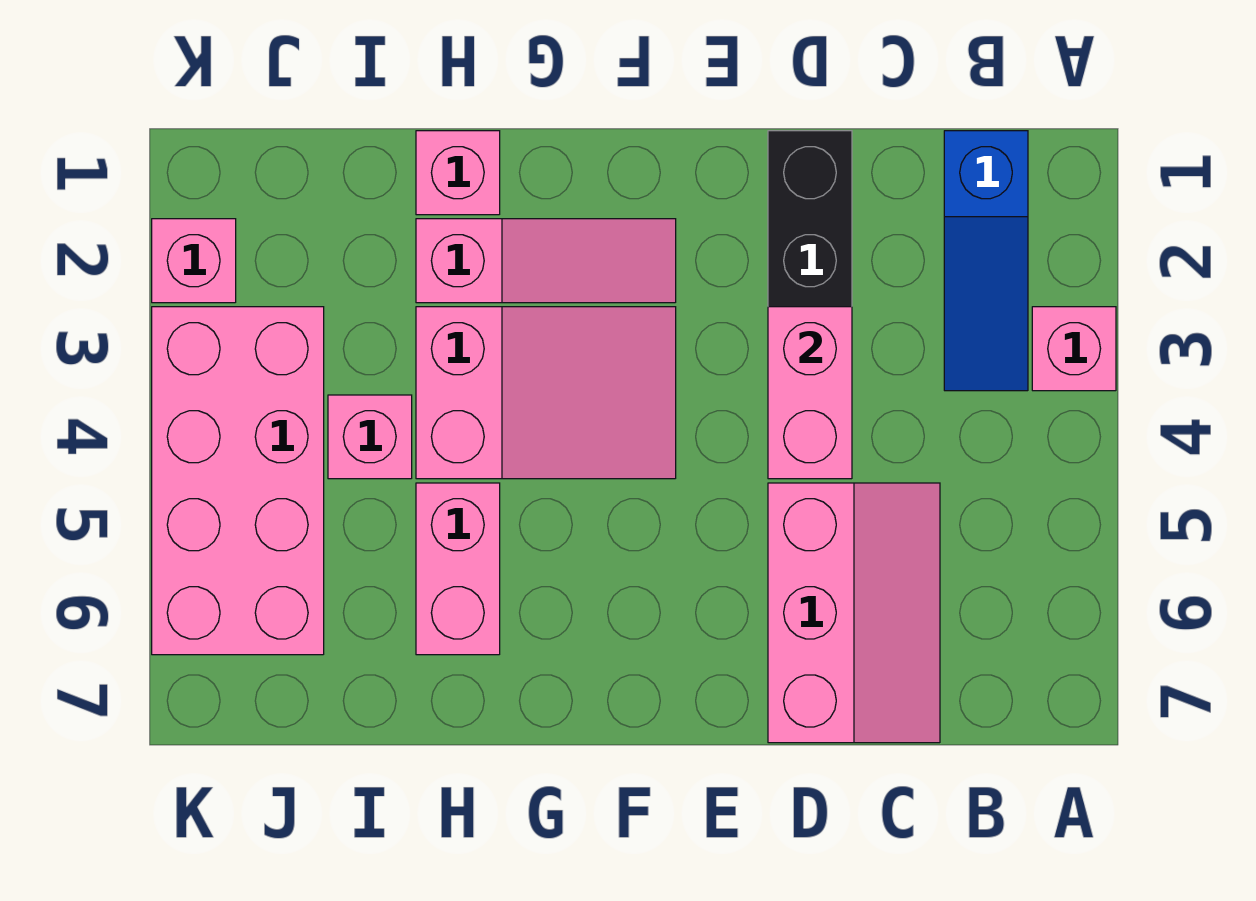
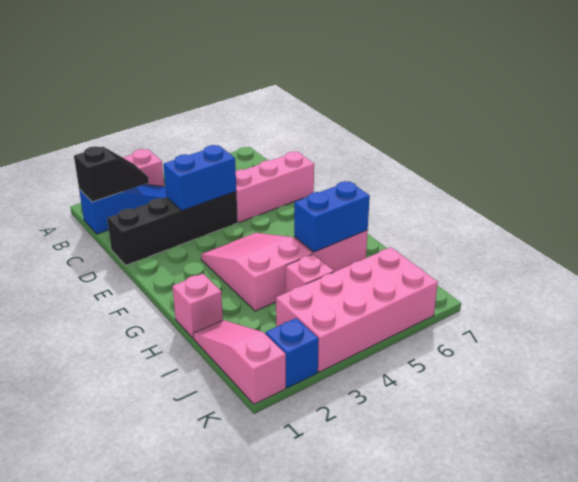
none -> black slope B1:B2 level 2 top 1
pink brick D3:D4 level 2 -> blue brick D3:D4 level 2
pink slope F2:H2 level 1 top H -> pink slope I1:K1 level 1 top K
none -> blue brick H5:H6 level 2
pink brick K2 level 1 -> blue brick K2 level 1

